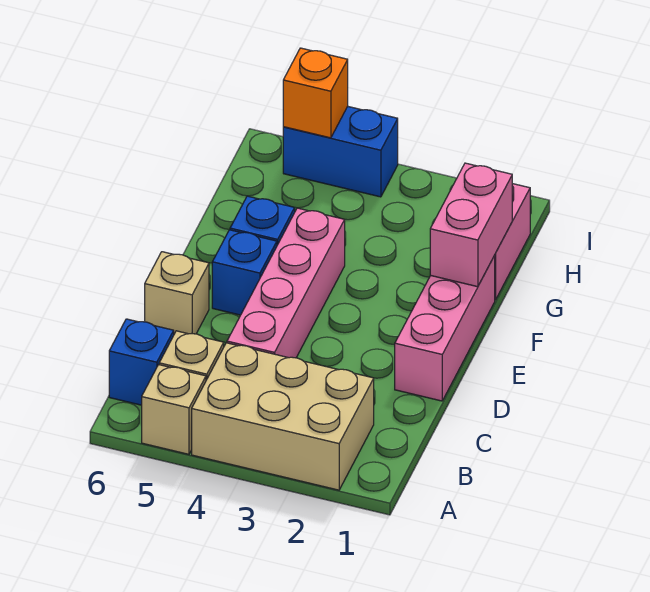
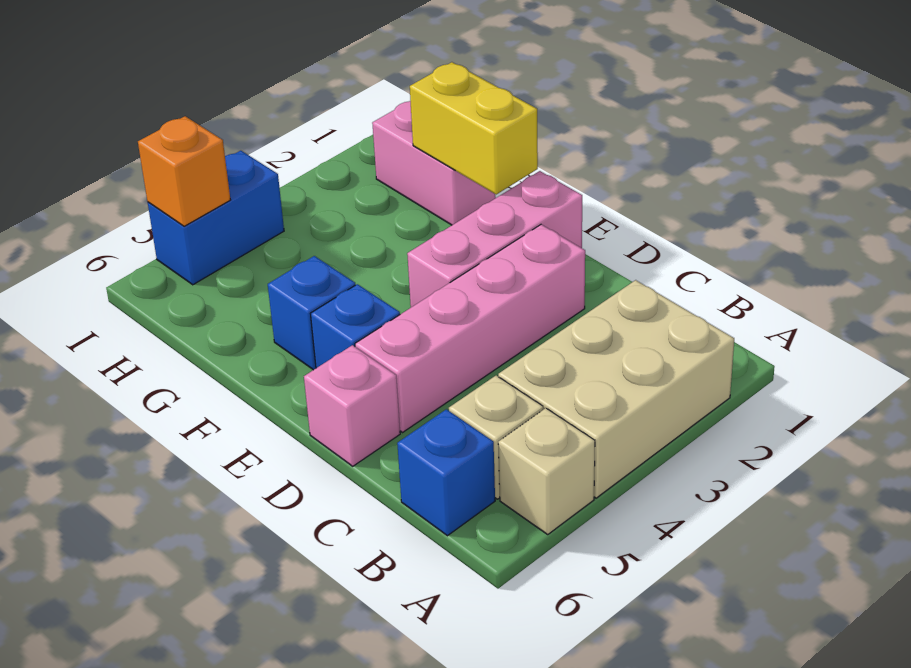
pink brick C4:F4 level 1 -> pink brick D2:D5 level 1
pink brick D1:F1 level 1 -> pink brick E1:E3 level 1
tan brick D6 level 1 -> pink brick D6 level 1
pink brick F1:G1 level 2 -> yellow brick F1:G1 level 2

